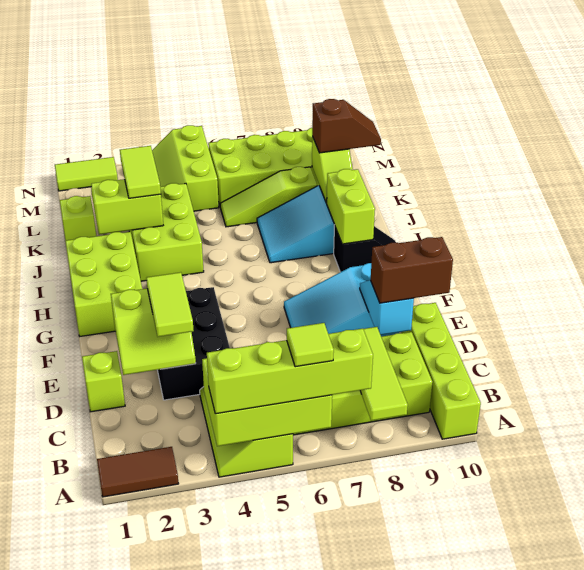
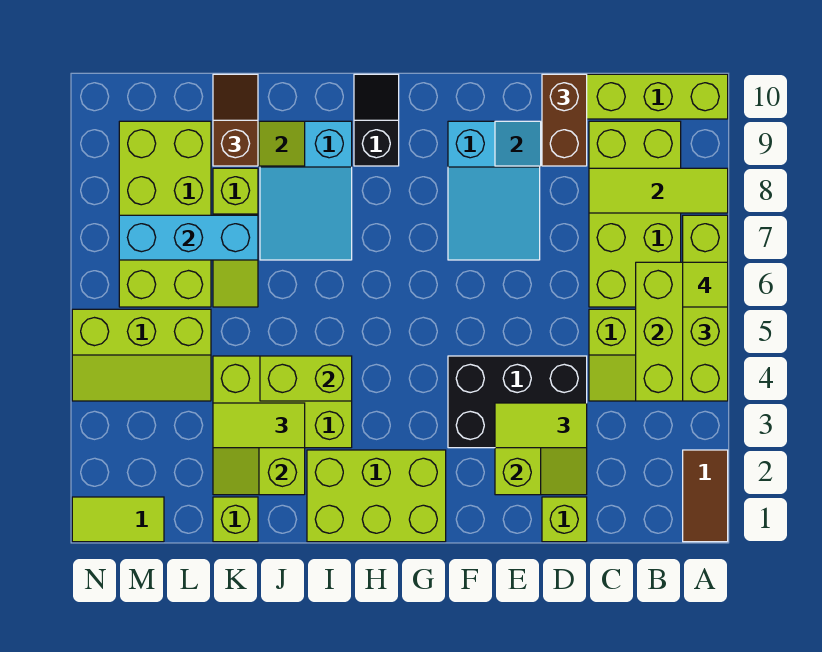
lime brick H9:I9 level 2 -> lime brick I4:J4 level 2
none -> cyan brick K7:M7 level 2
lime tile N1:N2 level 1 -> lime tile M1:N1 level 1

